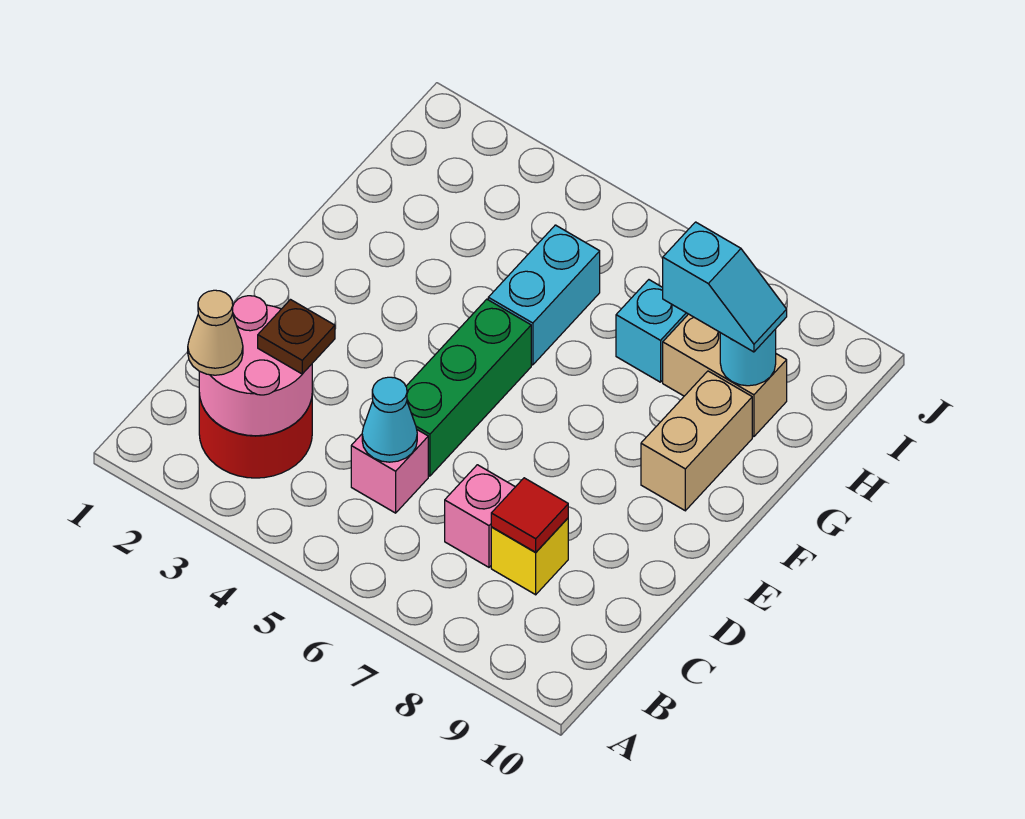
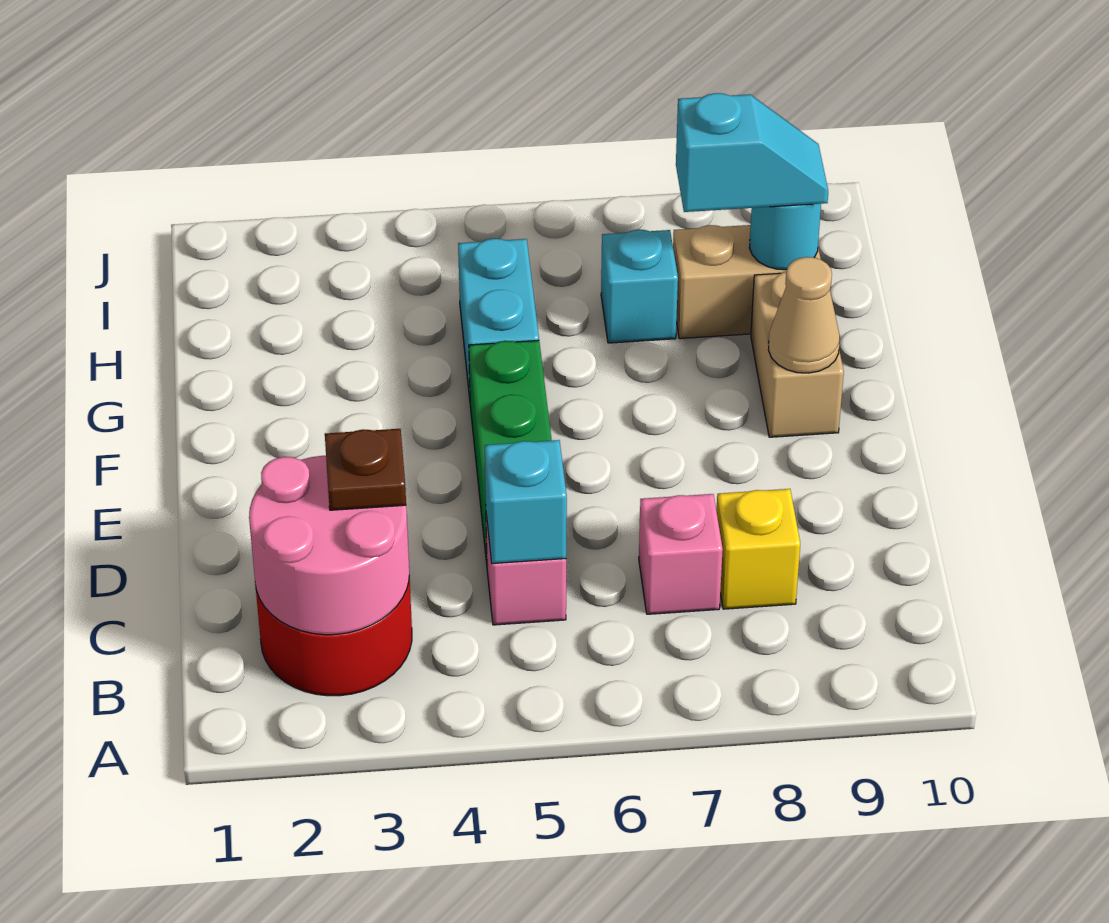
tan cone B2 level 3 -> tan cone F9 level 2
cyan cone C5 level 2 -> cyan brick C5 level 2
red tile C8 level 2 -> none

